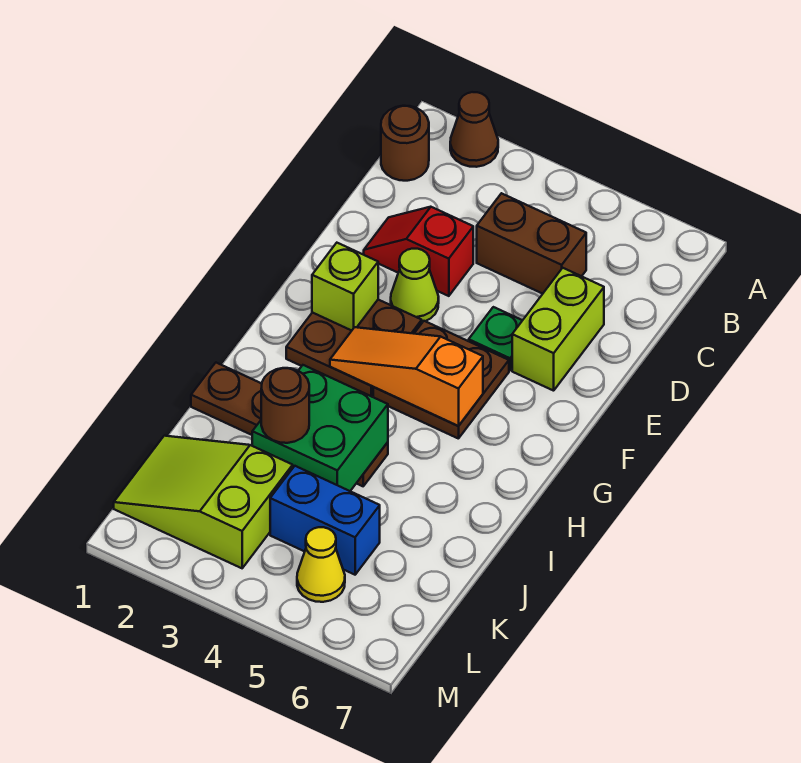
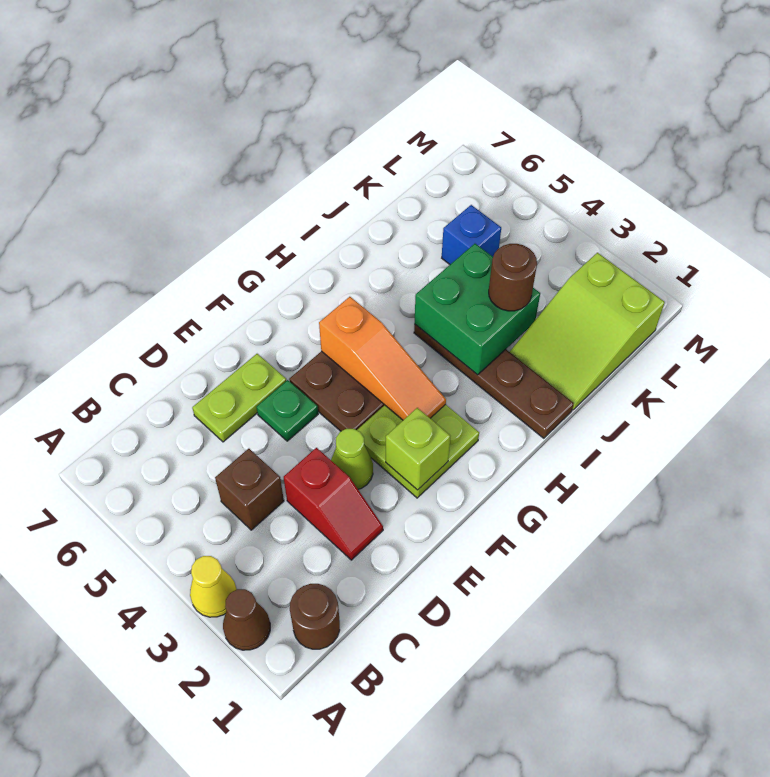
brown brick C4:C5 level 1 -> brown brick C4 level 1
lime brick D6:E6 level 1 -> lime plate D6:E6 level 1
brown plate F2:G3 level 1 -> lime plate F2:G3 level 1
lime slope K1:L3 level 1 top 3 -> lime slope J1:L2 level 1 top L
blue brick K4:K5 level 1 -> blue brick K5 level 1
yellow cone L5 level 1 -> yellow cone A3 level 1

